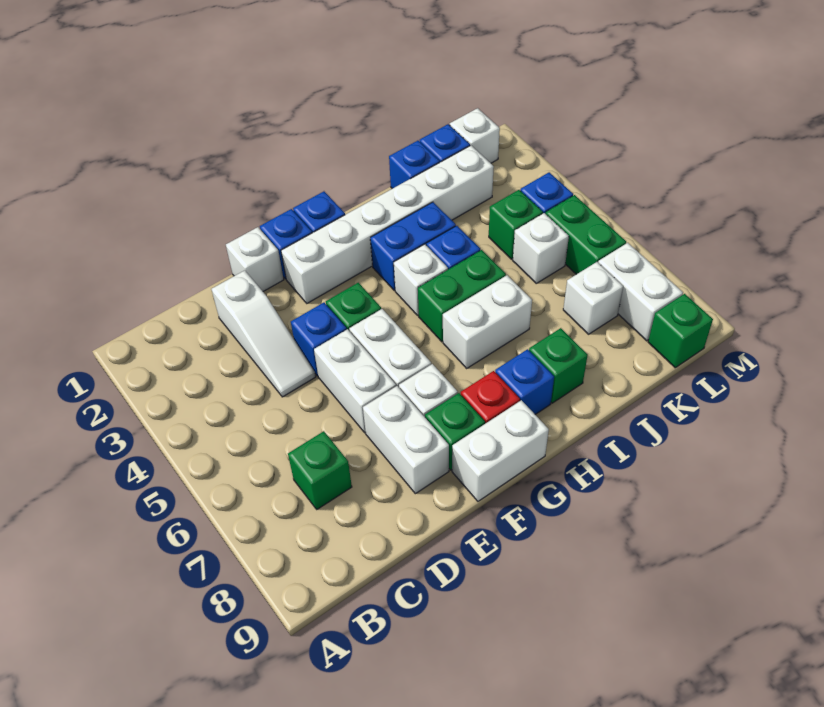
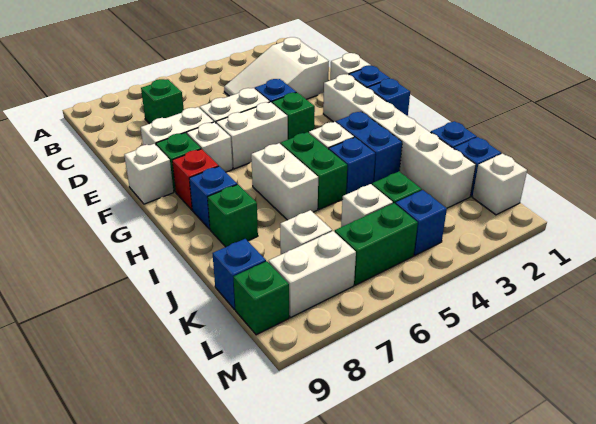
white slope D2:D4 level 1 top 2 -> white slope C2:D4 level 1 top 2
white brick F9:G9 level 1 -> white brick F9 level 1
none -> blue brick K9 level 1

